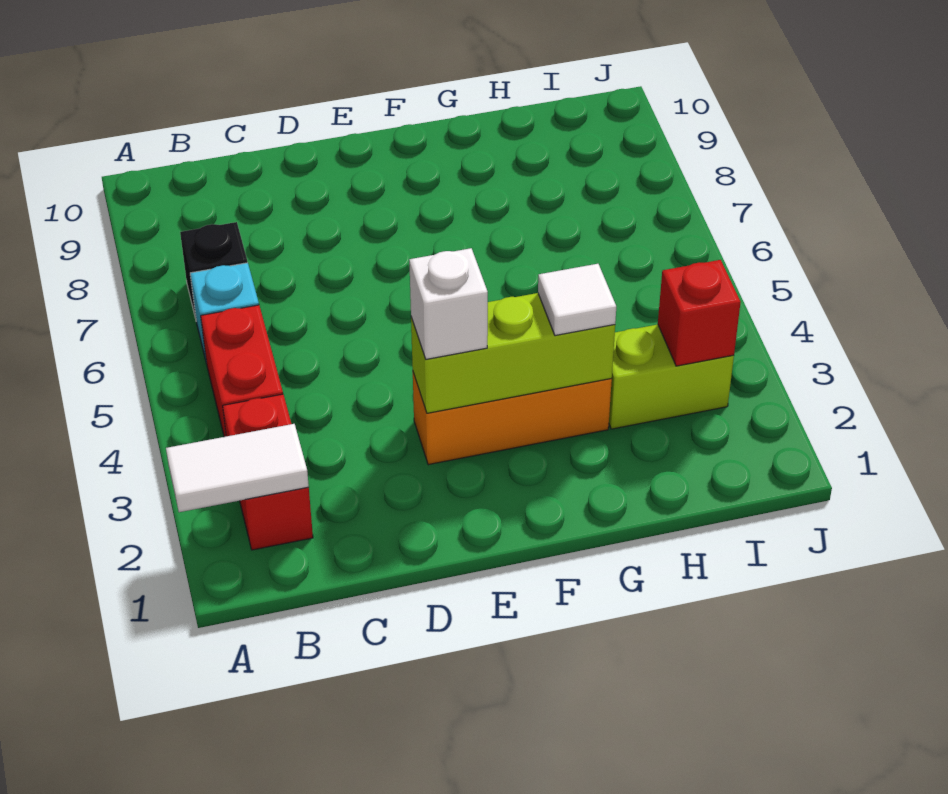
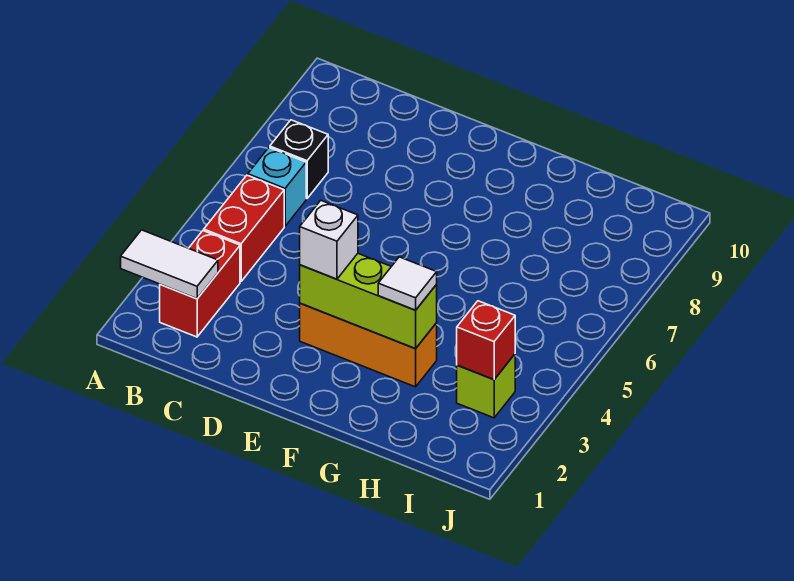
lime brick H3:I3 level 1 -> lime brick I3 level 1

